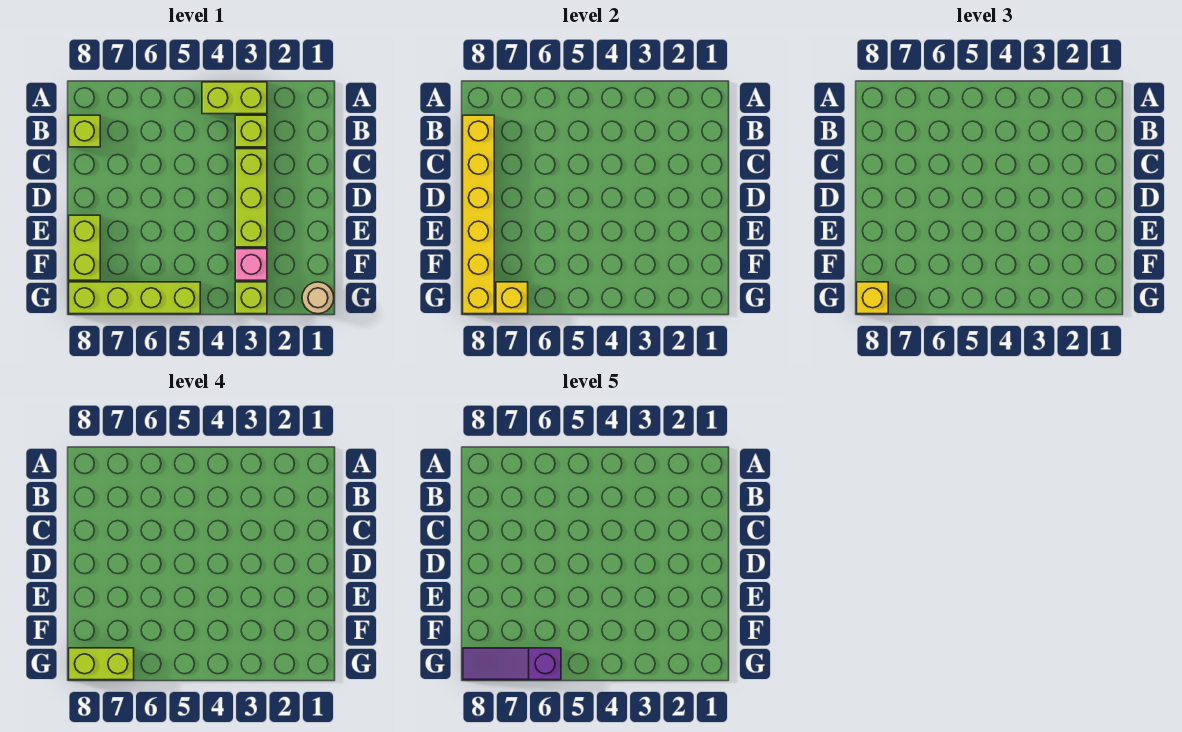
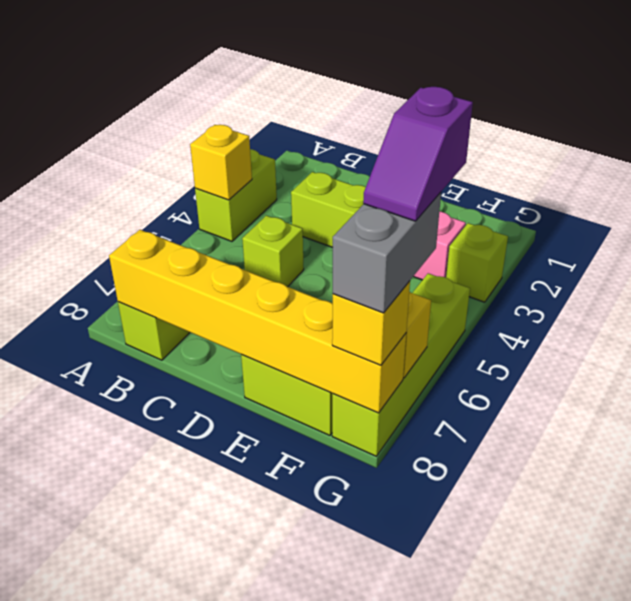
none -> yellow brick A4 level 2
lime brick B3 level 1 -> lime brick C5 level 1
tan round brick G1 level 1 -> none
purple slope G6:G8 level 5 top 6 -> purple slope G6:G7 level 5 top 6
lime brick G7:G8 level 4 -> grey brick G7:G8 level 4

